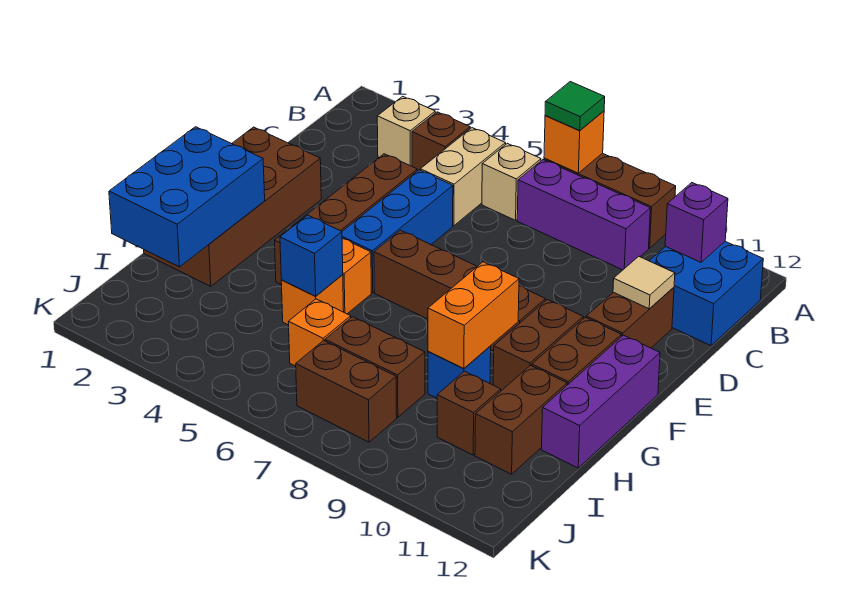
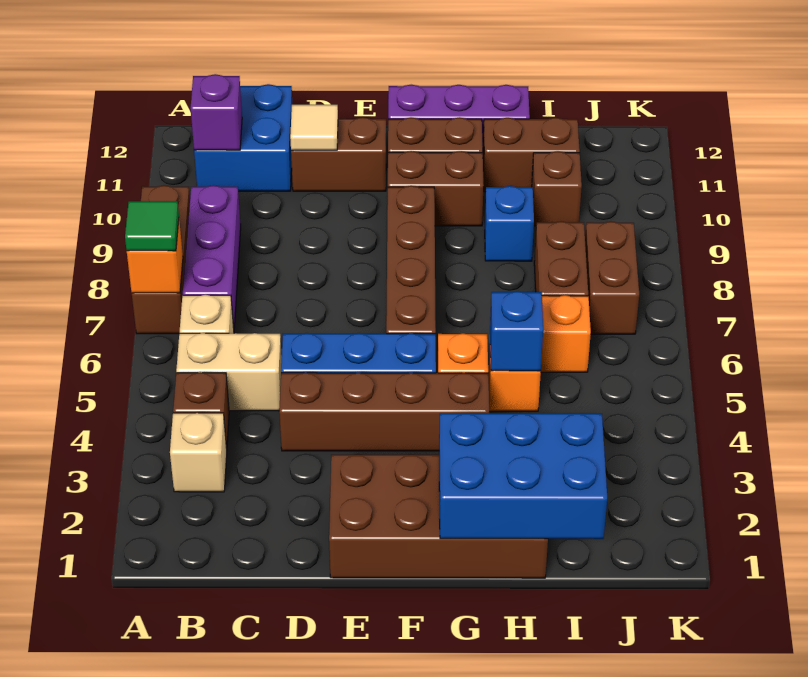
orange brick G9:H9 level 2 -> none

